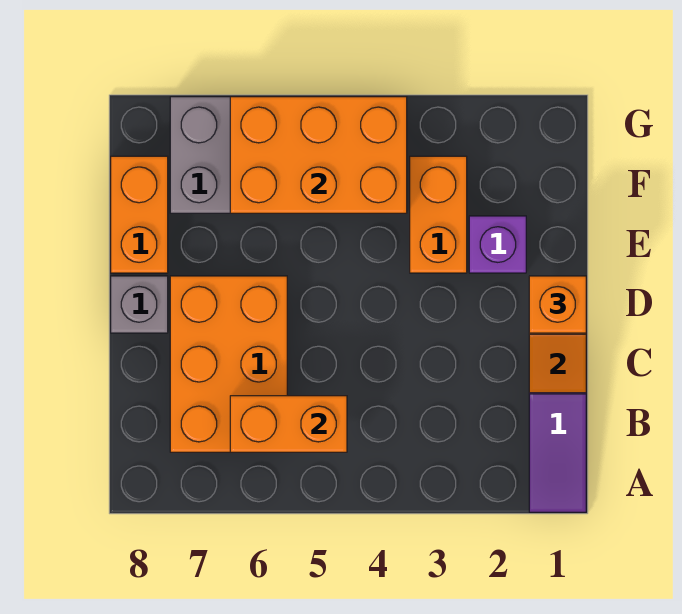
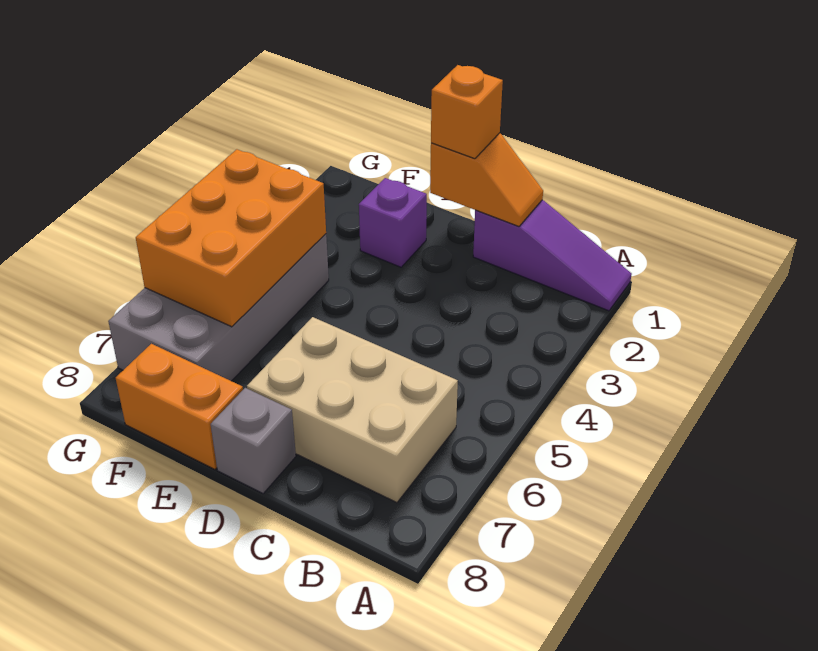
orange brick B5:B6 level 2 -> none
orange brick B6:D7 level 1 -> tan brick B6:D7 level 1
orange brick E3:F3 level 1 -> none

